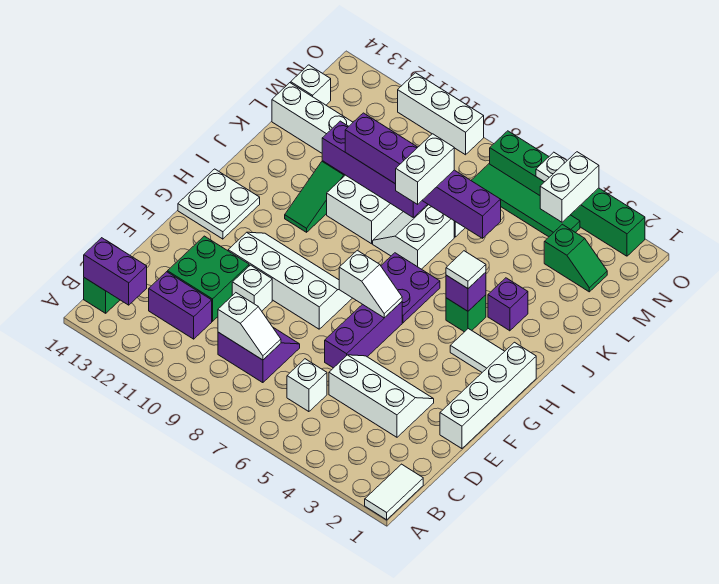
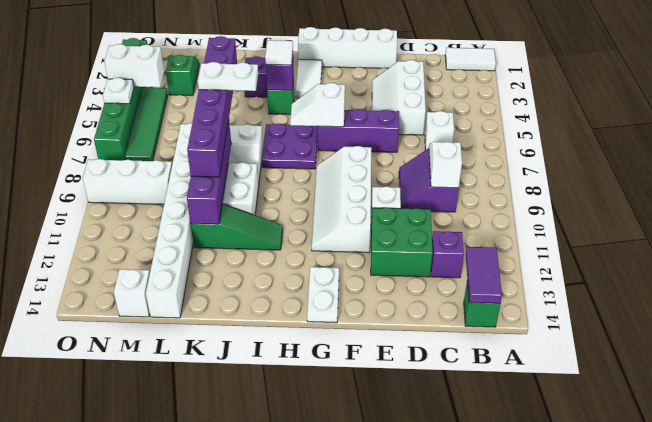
purple brick B13:B14 level 2 -> purple tile B13:B14 level 2
purple brick C11:C12 level 1 -> purple brick C12 level 1
white slope G6:G7 level 2 top 7 -> white slope G6:H6 level 2 top G
white plate G13:H14 level 1 -> white plate G13:G14 level 1
white brick J7:K7 level 4 -> white plate J7:K7 level 4
white brick O9:O11 level 1 -> white brick M9:O9 level 1

